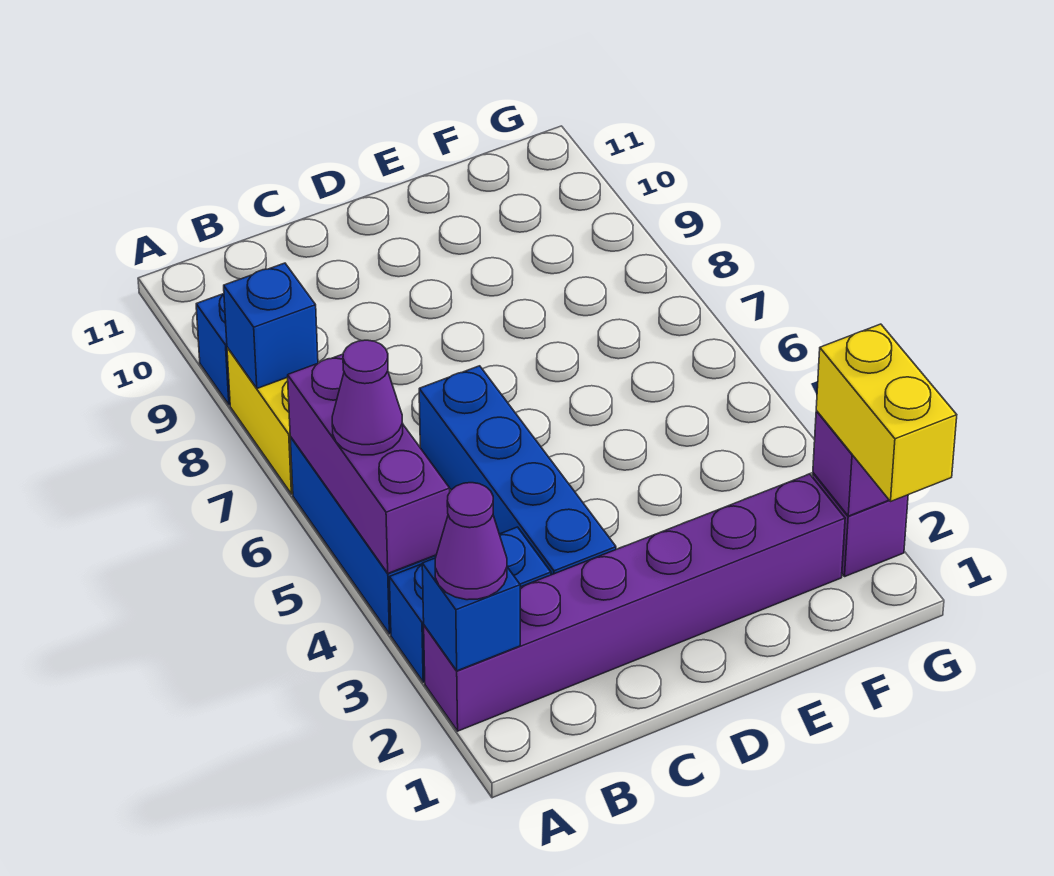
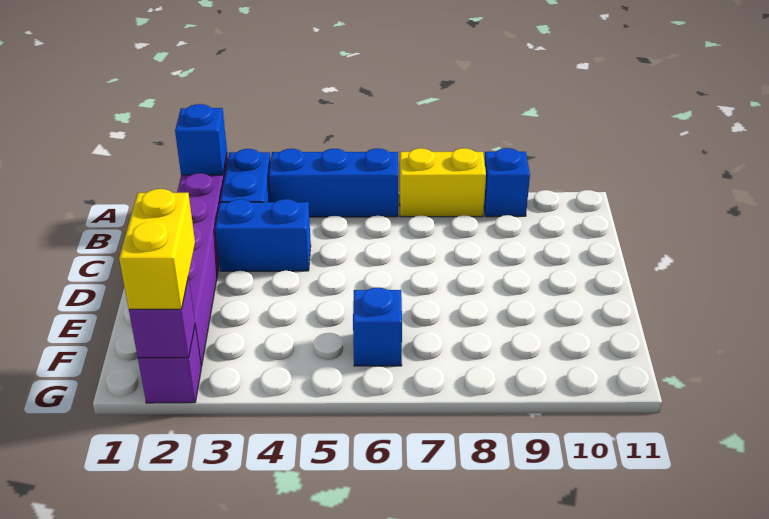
purple cone A2 level 3 -> none
purple brick A4:A6 level 2 -> none
purple cone A5 level 3 -> none
blue brick A8 level 2 -> blue brick F6 level 1
blue brick C3:C6 level 1 -> blue brick C3:C4 level 1
yellow brick G1:G2 level 3 -> yellow brick F2:G2 level 3

